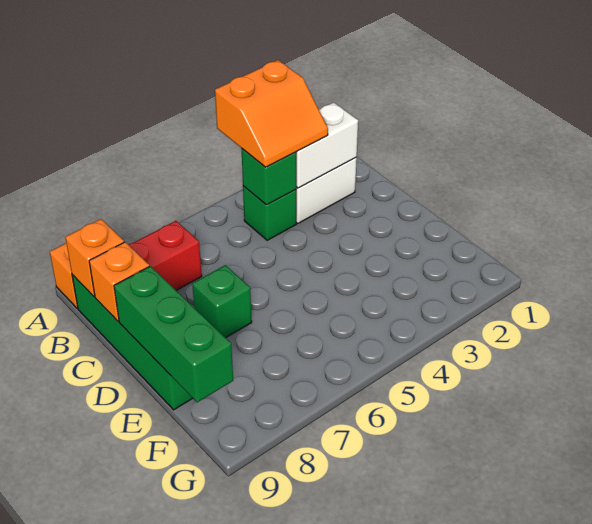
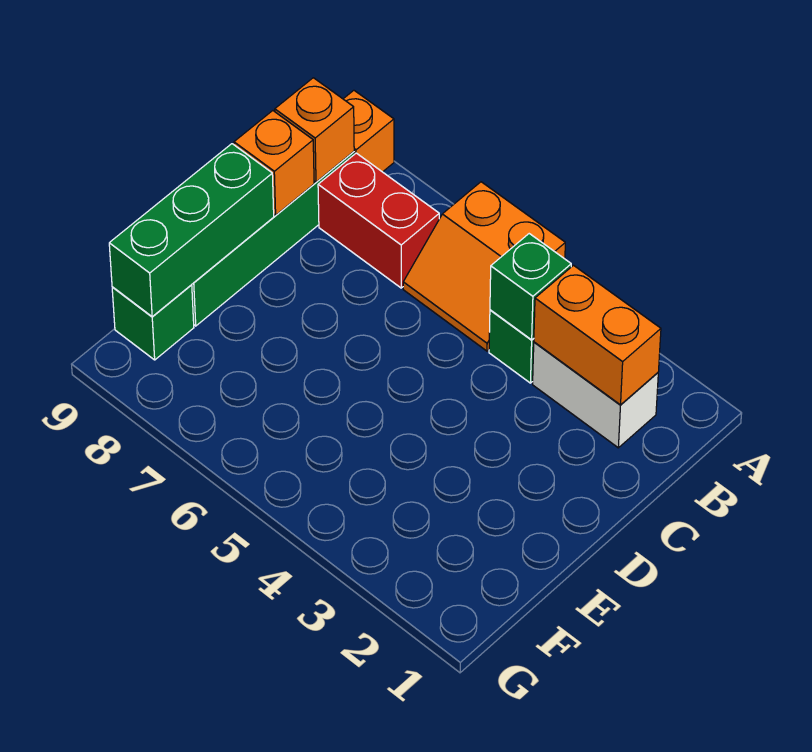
orange slope A3:B4 level 3 top A -> orange slope A5:B6 level 1 top A
white brick B2:B3 level 2 -> orange brick B2:B3 level 2
green brick D7 level 1 -> green brick F9 level 1

